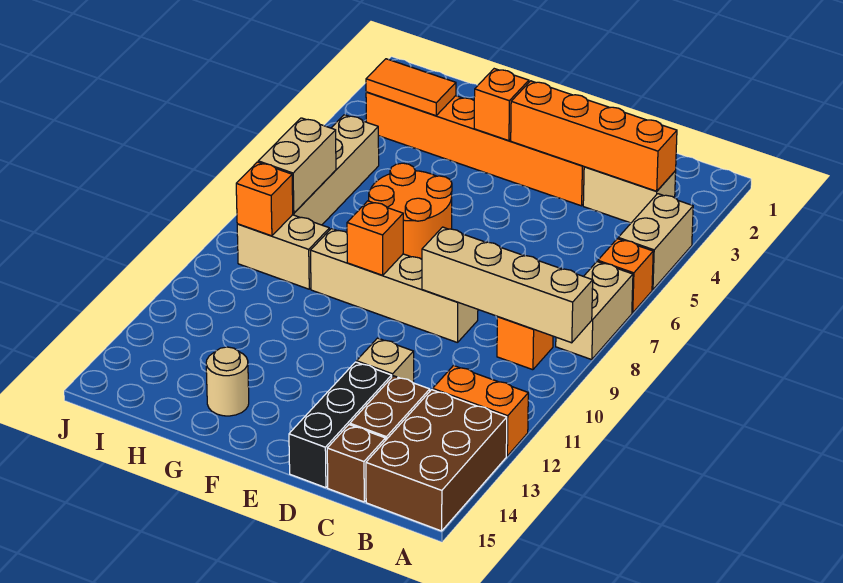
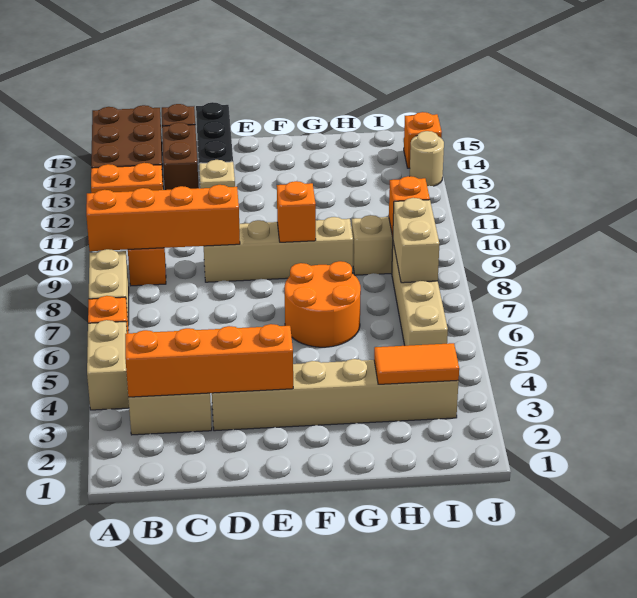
tan brick A9:D9 level 2 -> orange brick A9:D9 level 2
orange brick D3:I3 level 1 -> tan brick D3:I3 level 1
orange brick F3 level 2 -> orange brick J14 level 1
tan round brick G14 level 1 -> tan round brick J13 level 1

